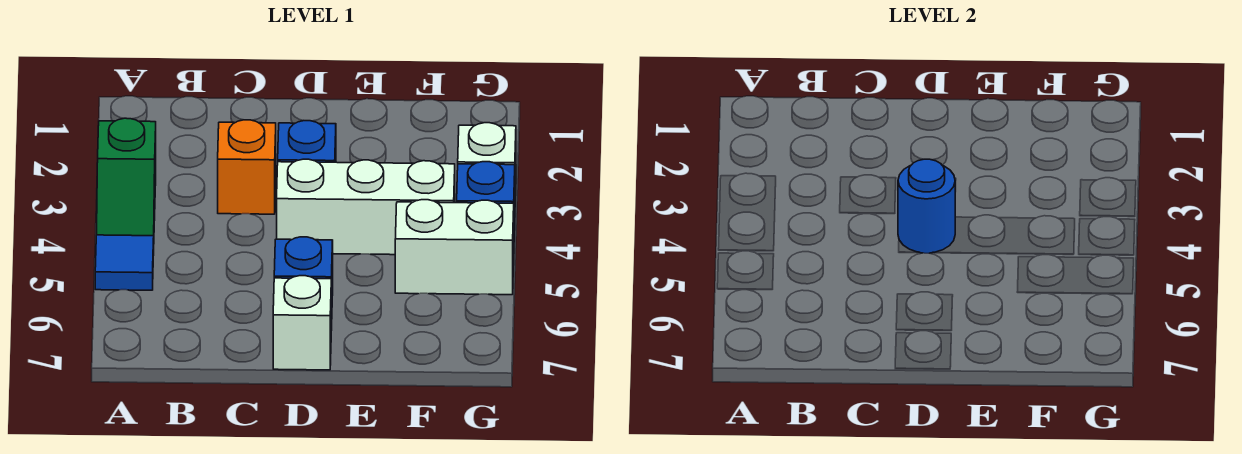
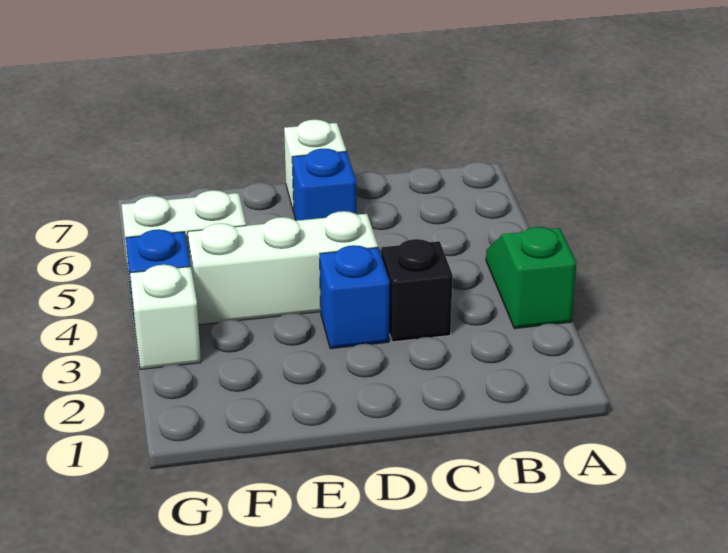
blue tile A5 level 1 -> none
orange brick C3 level 1 -> black brick C3 level 1
blue round brick D4 level 2 -> none

